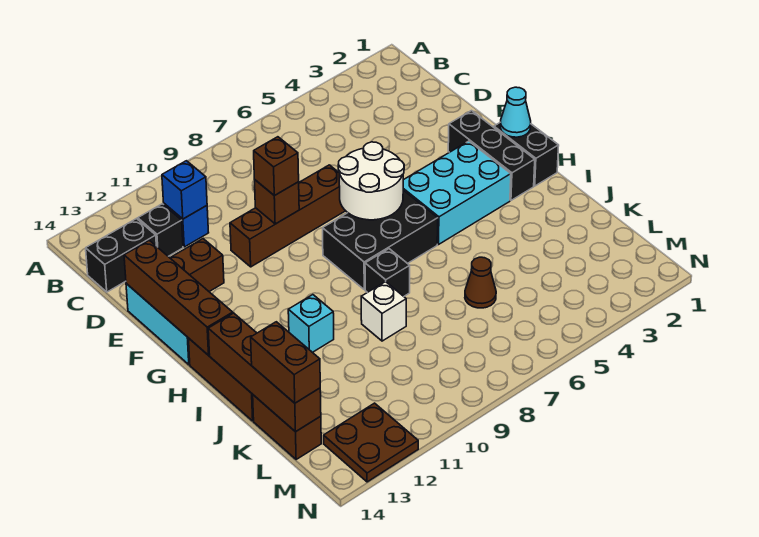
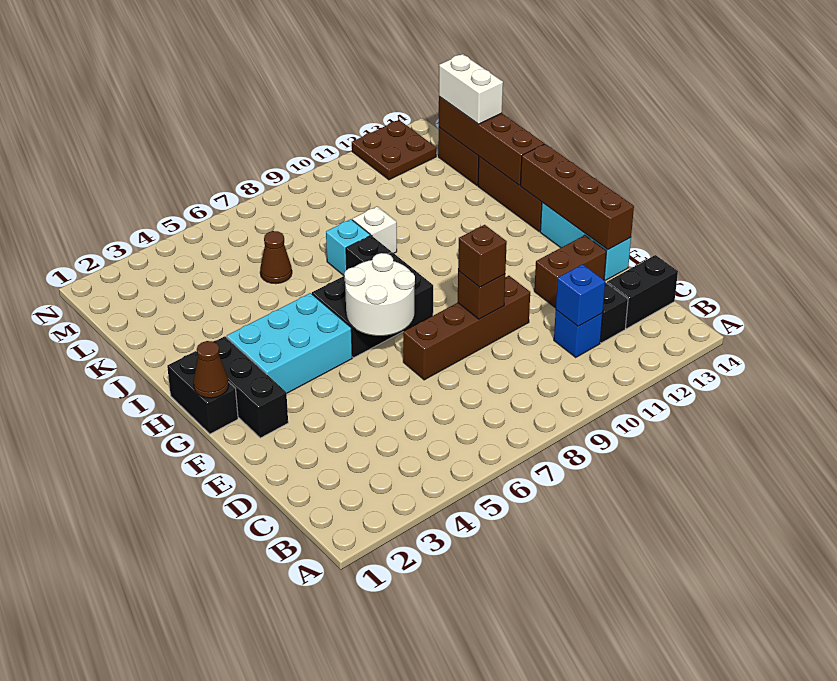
cyan cone G1 level 2 -> brown cone G1 level 2
cyan brick I11 level 1 -> cyan brick J8 level 1
brown brick K14:L14 level 3 -> white brick K14:L14 level 3

